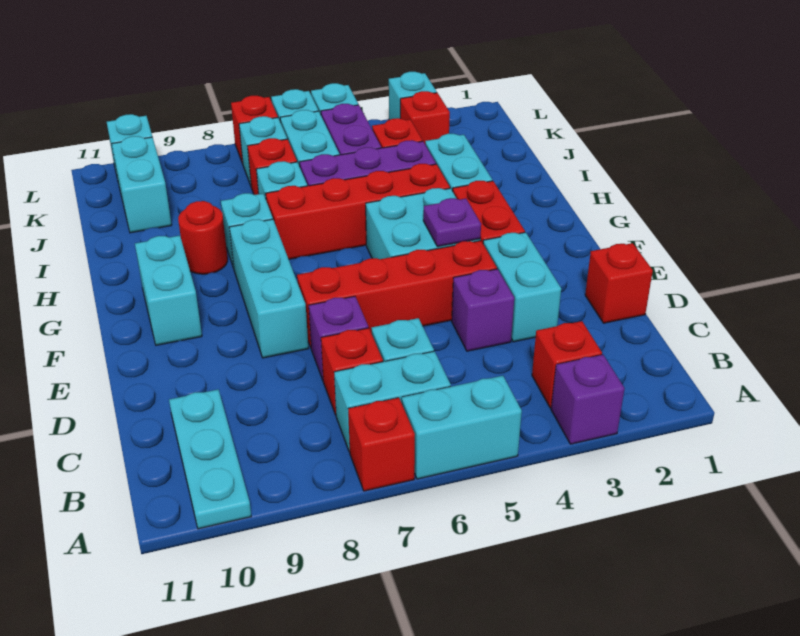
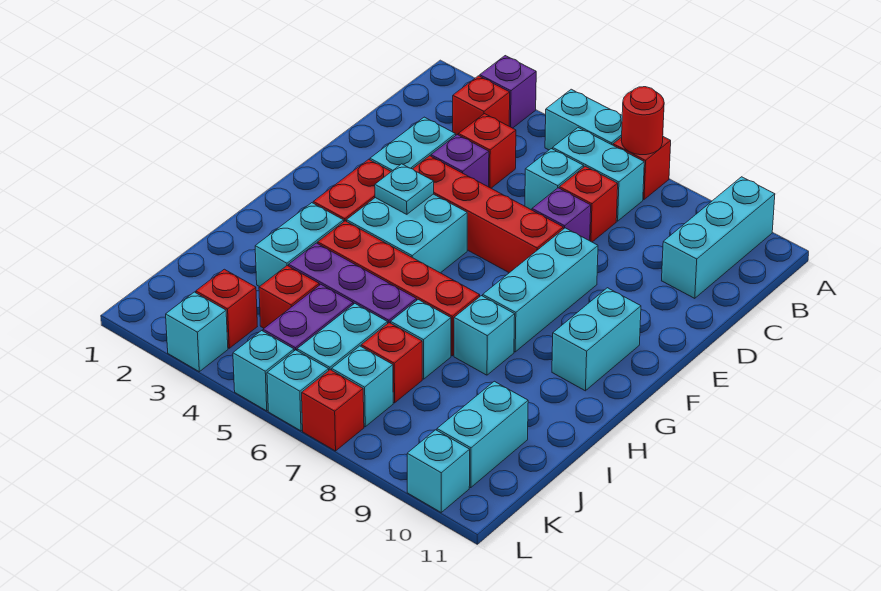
cyan plate A10:C10 level 1 -> cyan brick A10:C10 level 1
red brick D1 level 1 -> red brick C4 level 1
purple plate F4 level 2 -> cyan plate F4 level 2
red round brick H9 level 1 -> red round brick A7 level 2

